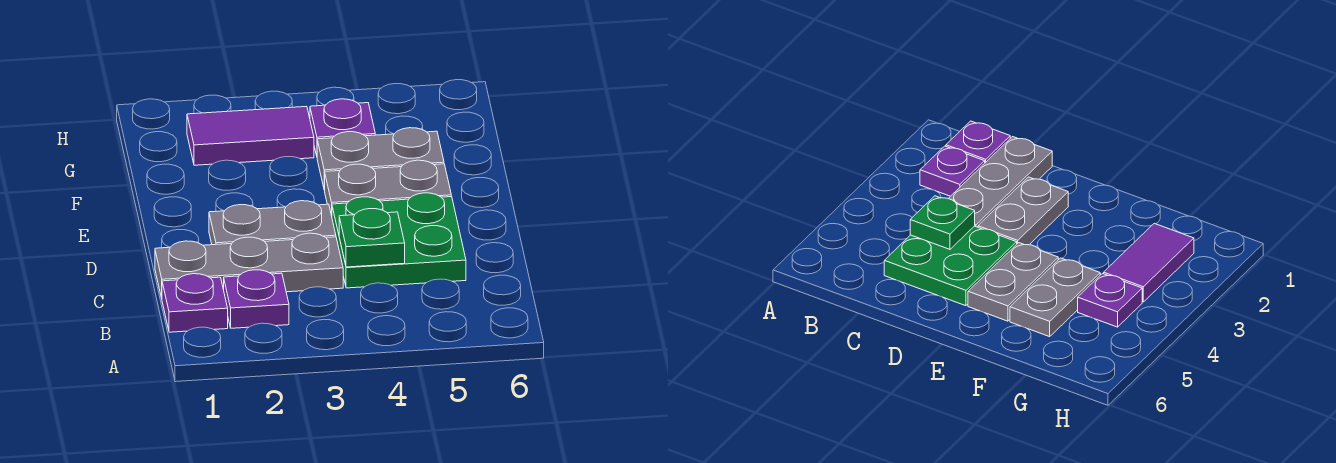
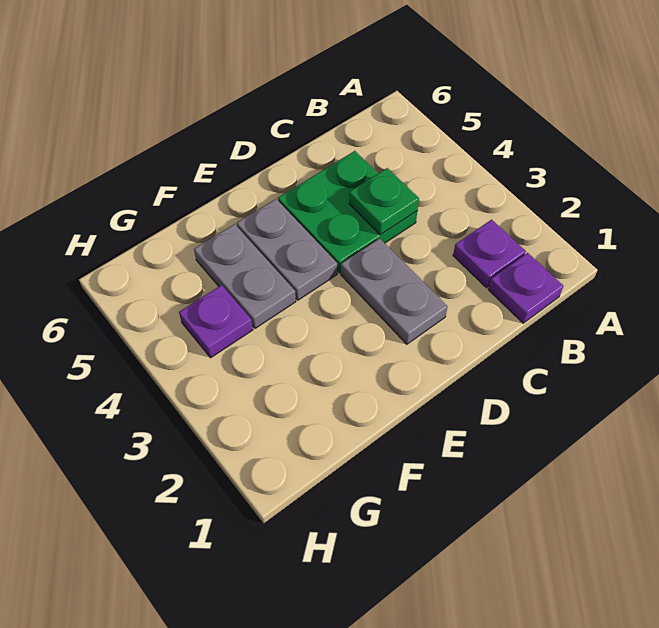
grey plate C1:C3 level 1 -> none
purple tile G2:G3 level 1 -> none

